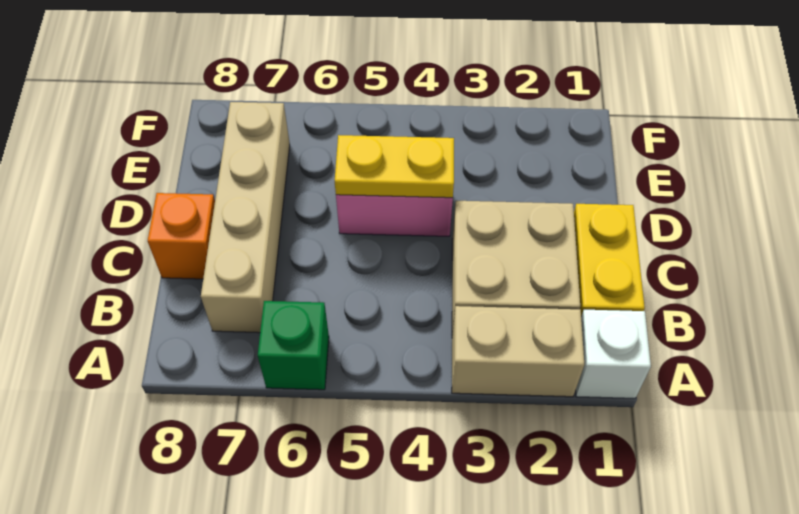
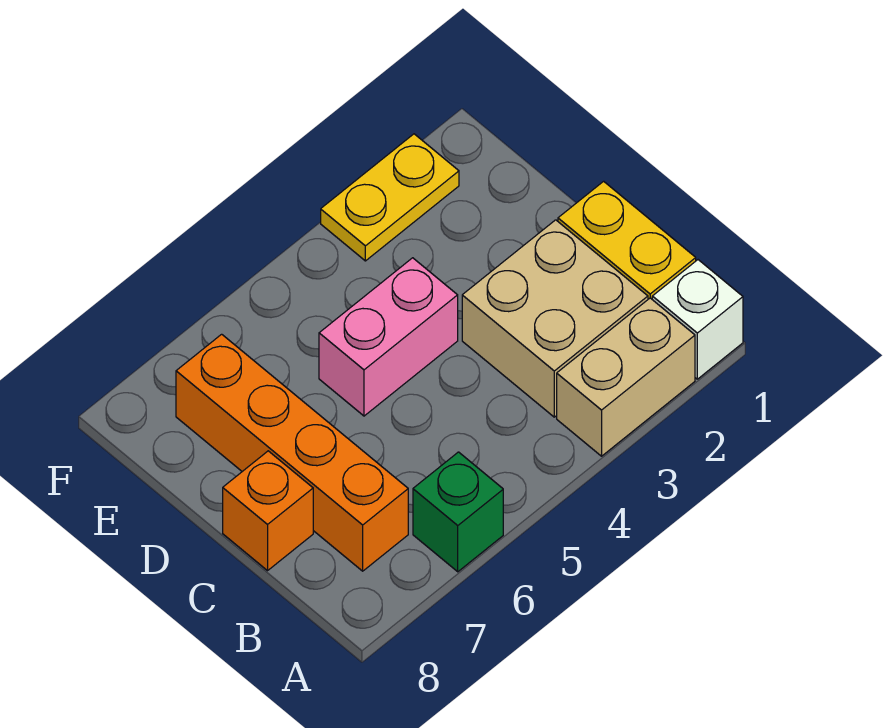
tan brick B7:E7 level 1 -> orange brick B7:E7 level 1
yellow plate D4:D5 level 2 -> yellow plate F2:F3 level 1

